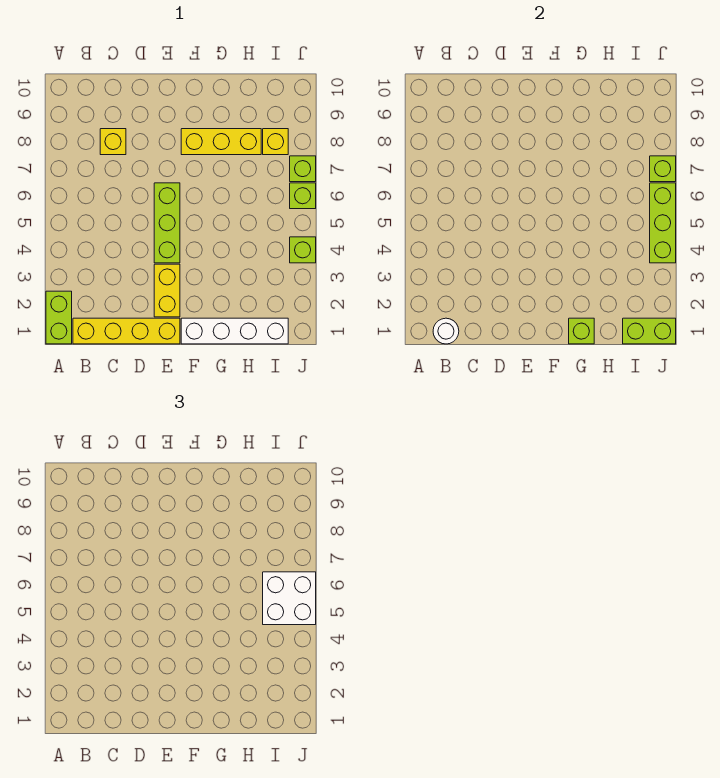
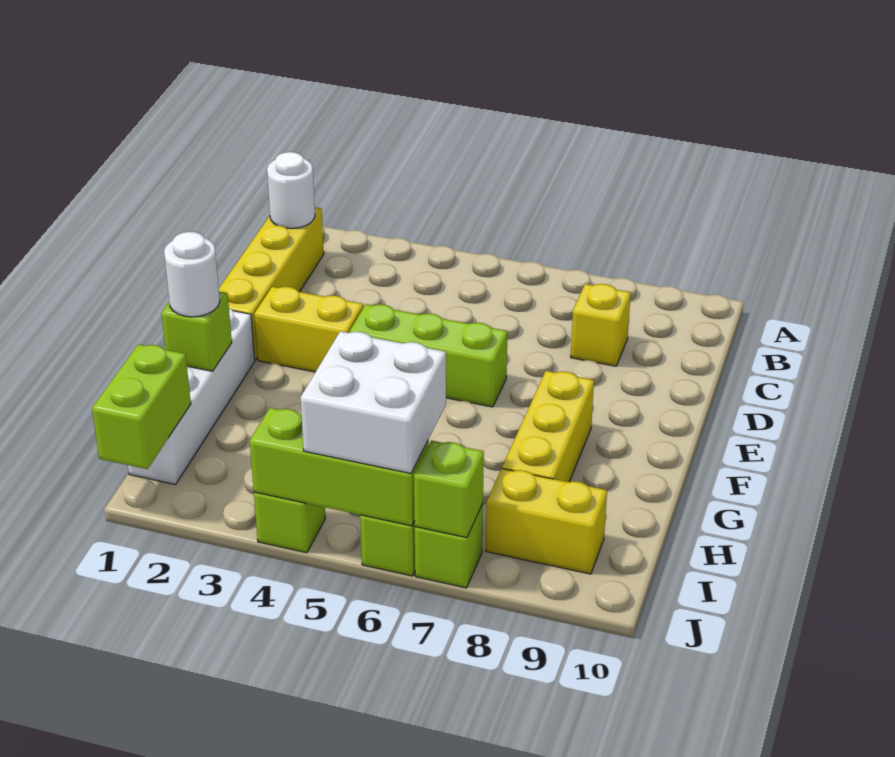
lime brick A1:A2 level 1 -> none
none -> white round brick G1 level 3
yellow brick I8 level 1 -> yellow brick I8:I9 level 1

